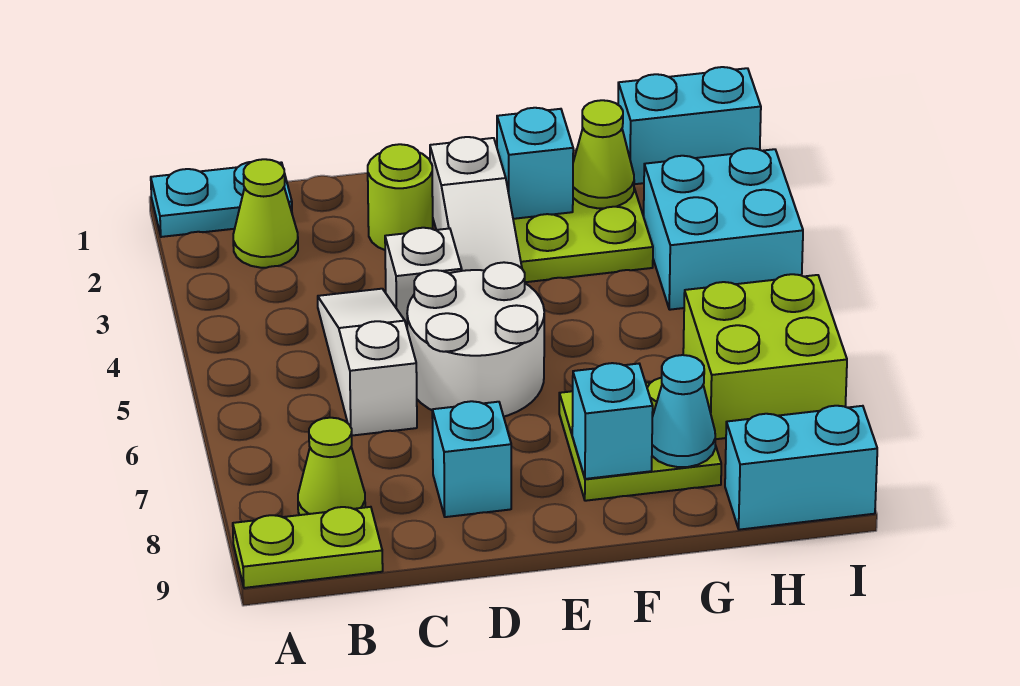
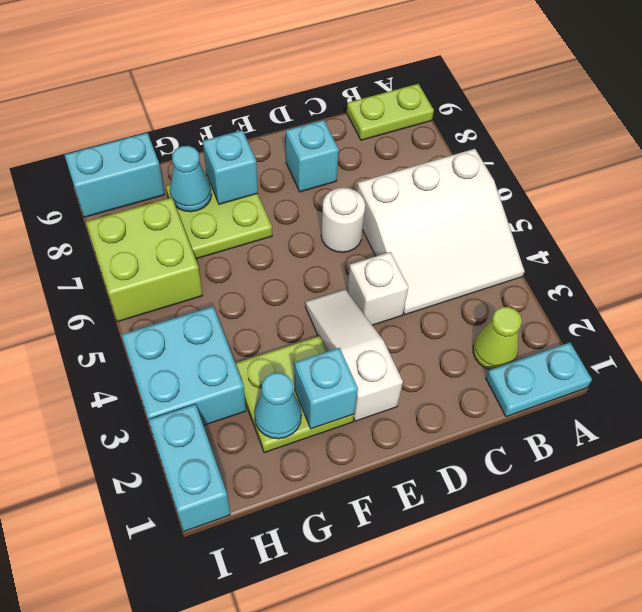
lime cone B8 level 1 -> none
white slope C4:C6 level 1 top 6 -> white slope A4:C6 level 1 top 6
lime round brick D2 level 1 -> none
white round brick D5:E6 level 1 -> white round brick D6 level 1
lime cone G2 level 2 -> cyan cone G2 level 2
cyan brick H1:I1 level 1 -> cyan brick I1:I2 level 1

